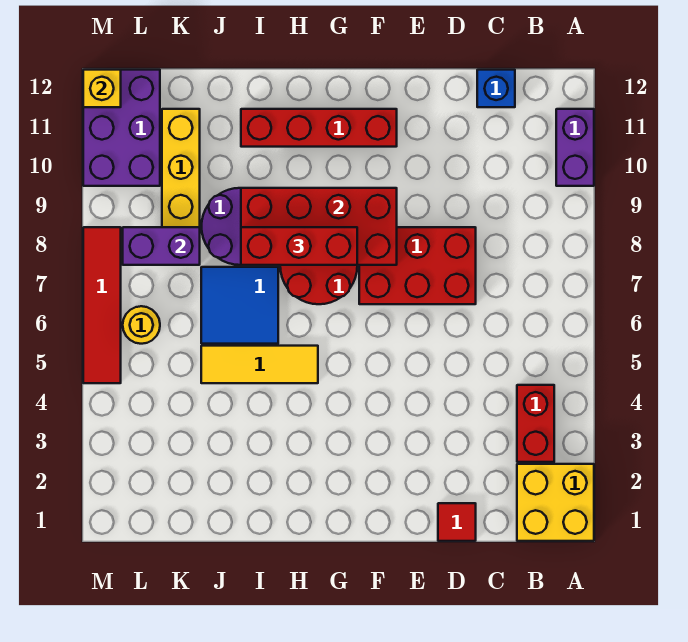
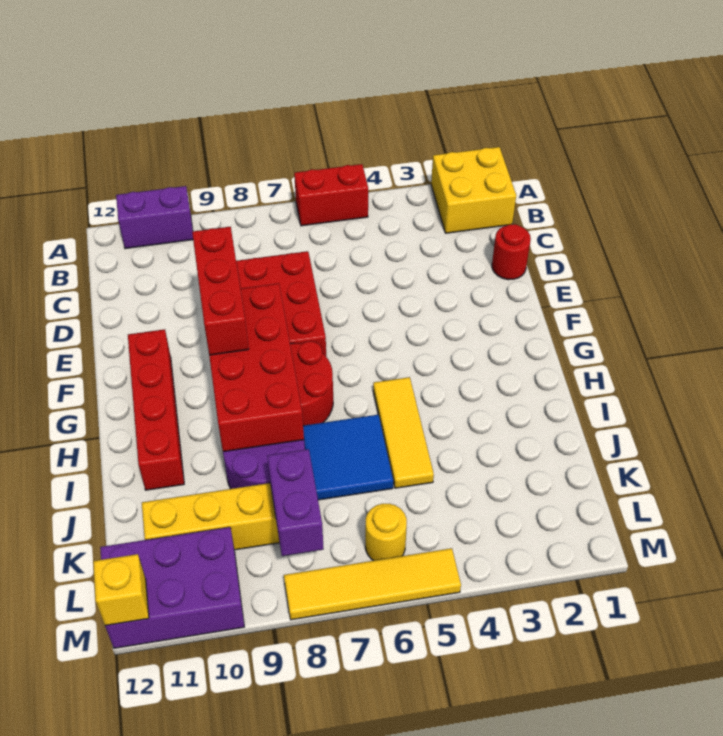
red brick B3:B4 level 1 -> red brick A5:A6 level 1
blue brick C12 level 1 -> none
red tile D1 level 1 -> red round brick D1 level 1
red brick G8:I8 level 3 -> red brick E9:G9 level 3
red tile M5:M8 level 1 -> yellow tile M5:M8 level 1

